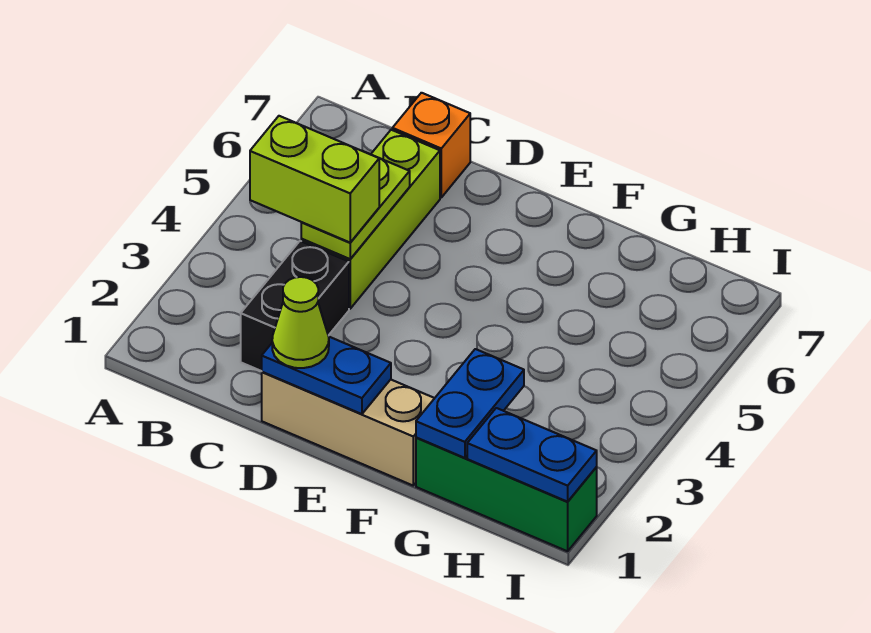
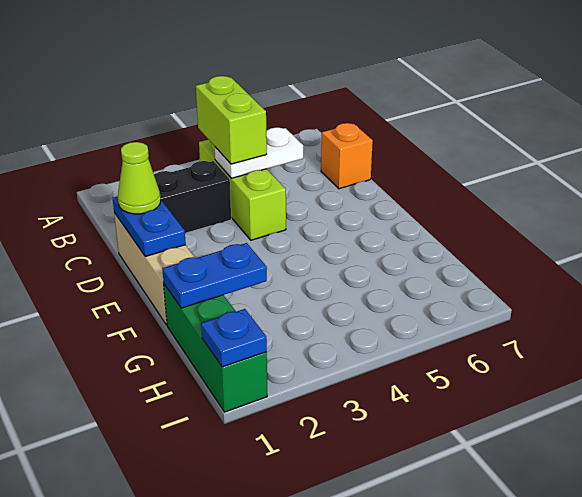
lime brick C4:C6 level 1 -> lime brick B4:D4 level 1
lime plate C4:C5 level 2 -> white plate C4:C5 level 2
blue plate H1:I1 level 2 -> blue plate I1 level 2

